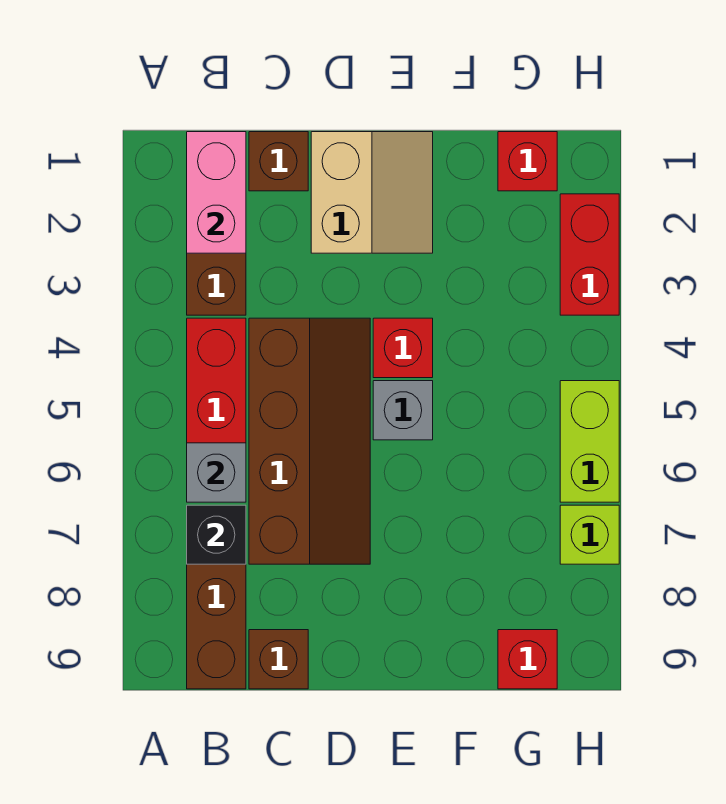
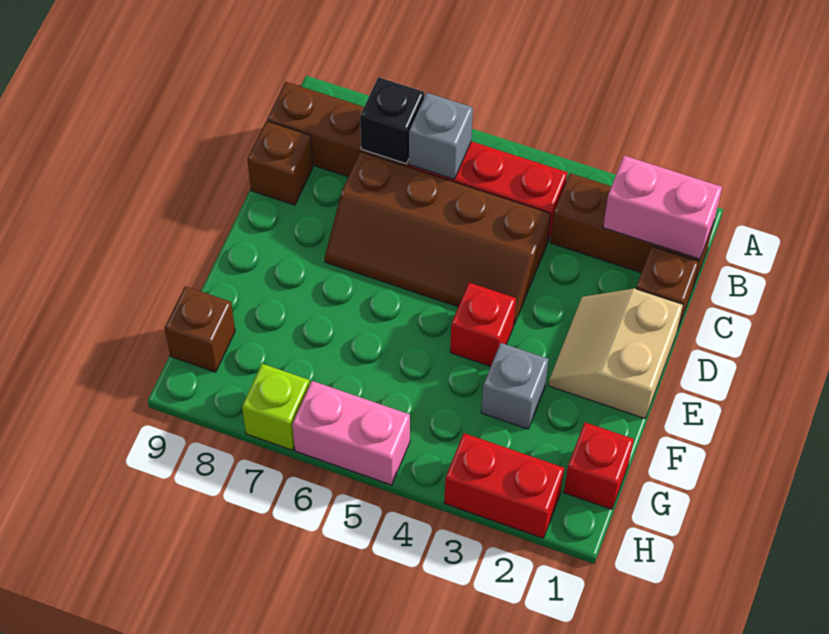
tan slope D1:E2 level 1 top D -> tan slope D1:E2 level 1 top 1
grey brick E5 level 1 -> grey brick F3 level 1
red brick G9 level 1 -> brown brick G9 level 1
lime brick H5:H6 level 1 -> pink brick H5:H6 level 1

